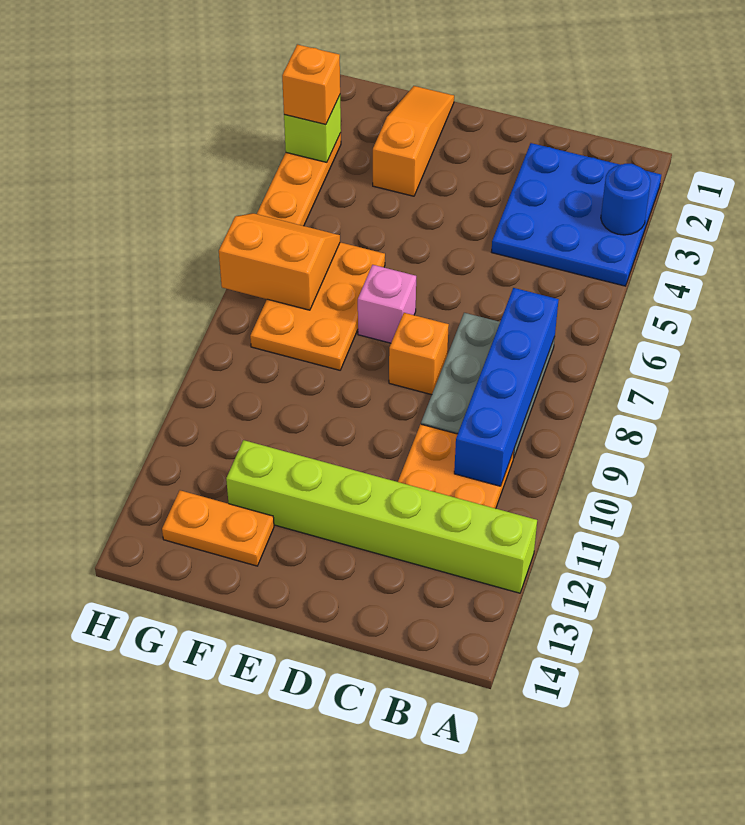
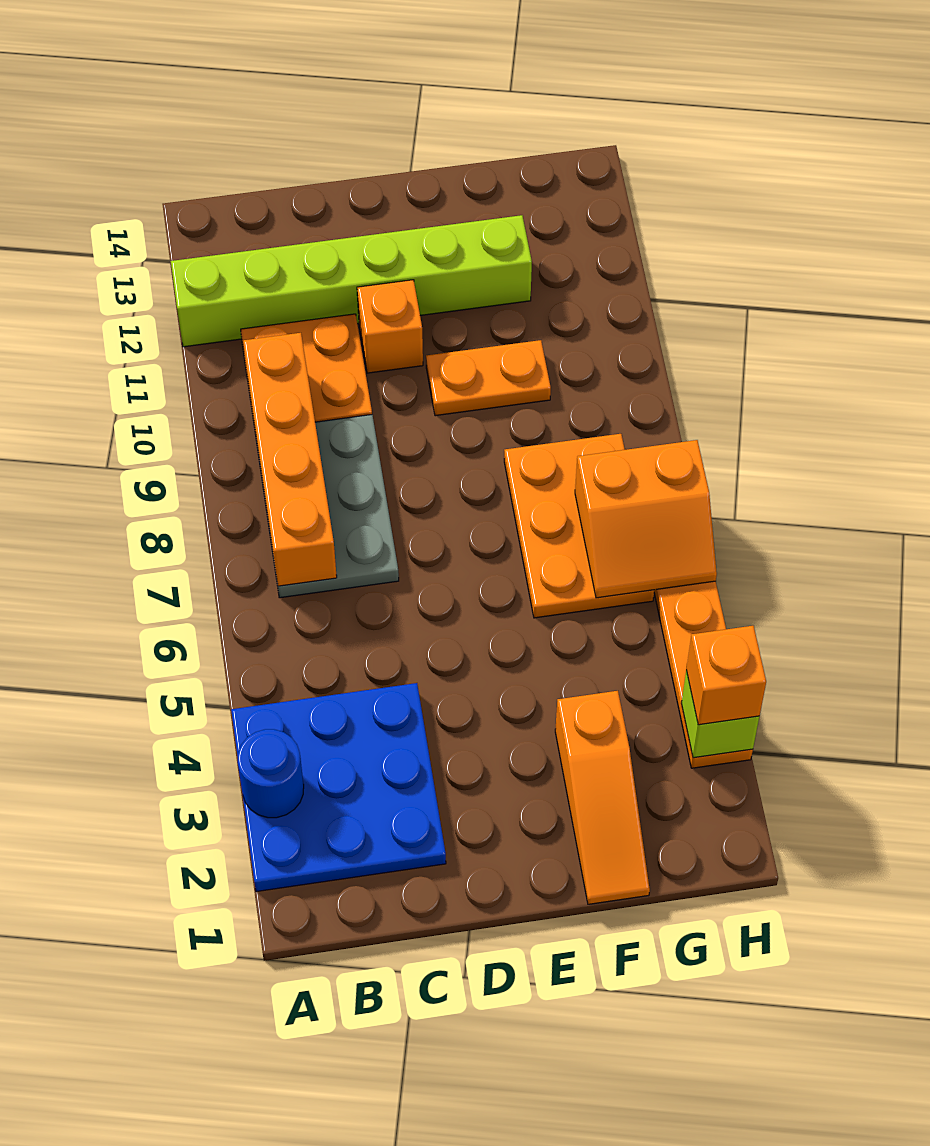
blue brick B7:B10 level 2 -> orange brick B7:B10 level 2
orange brick D8 level 1 -> orange brick D11 level 1
pink brick E7 level 1 -> none
orange plate F13:G13 level 1 -> orange plate E10:F10 level 1

